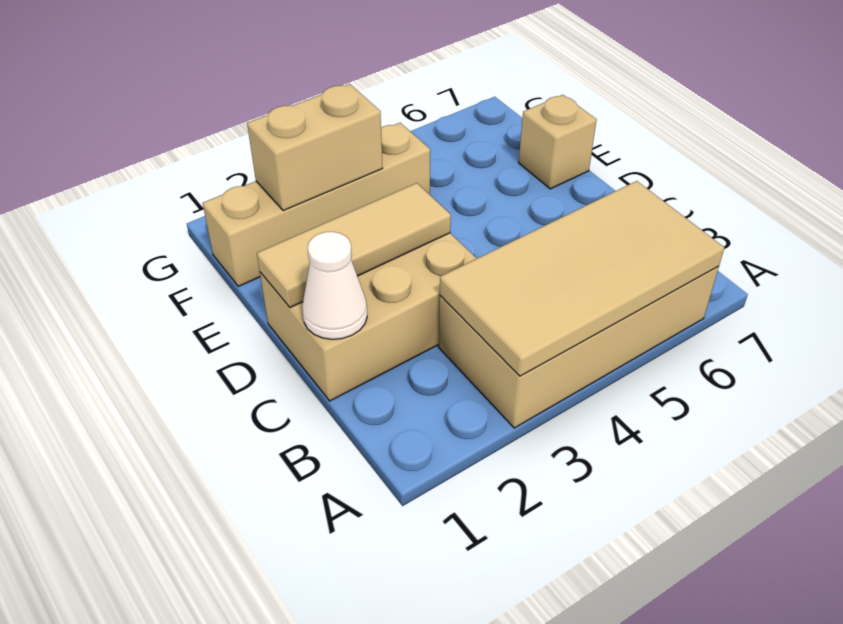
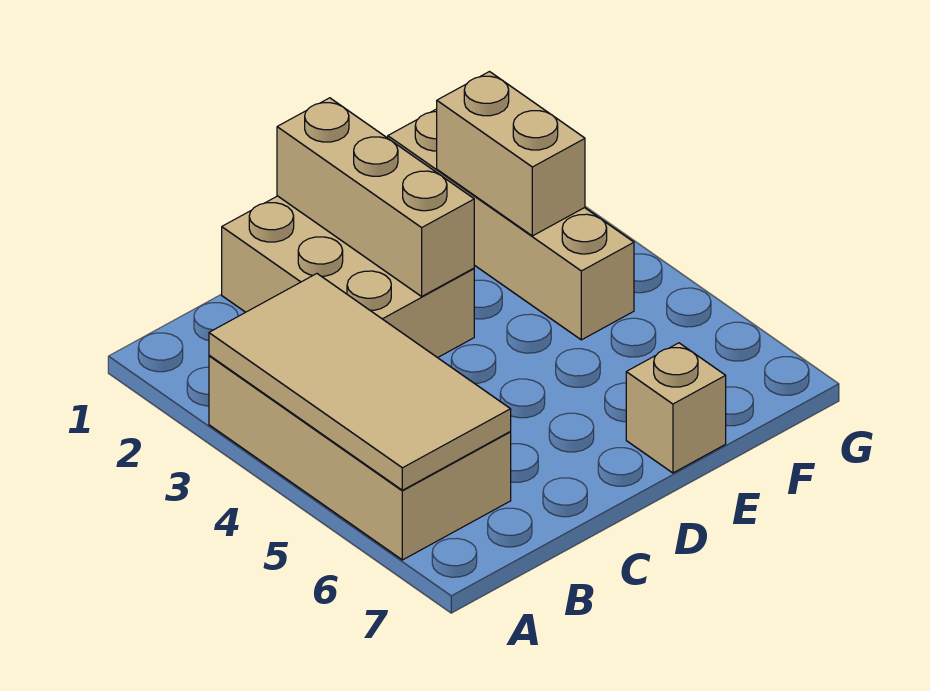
white cone C1 level 2 -> none
tan tile D1:D3 level 2 -> tan brick D1:D3 level 2

